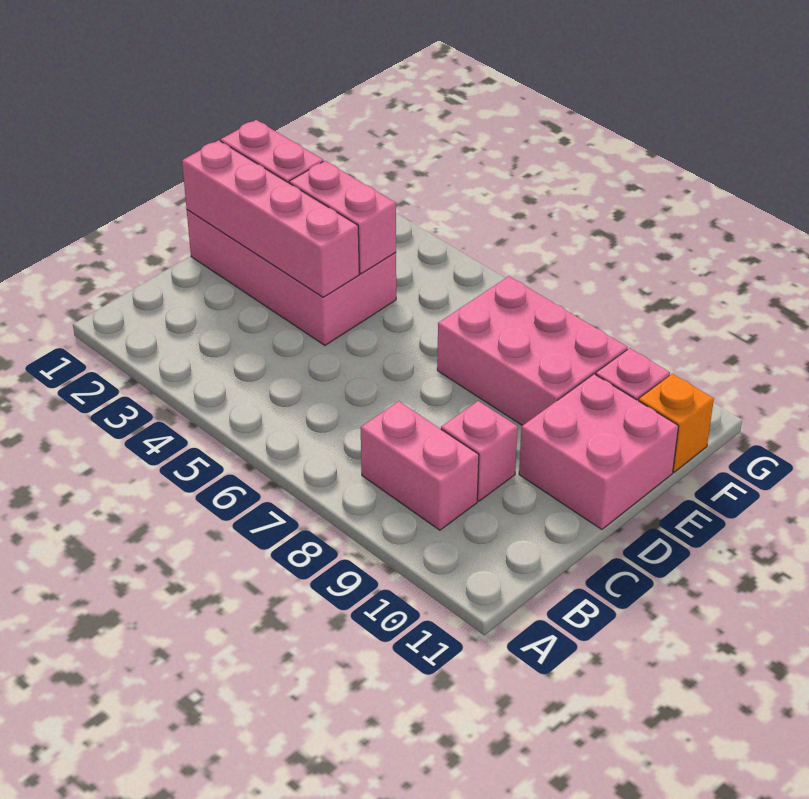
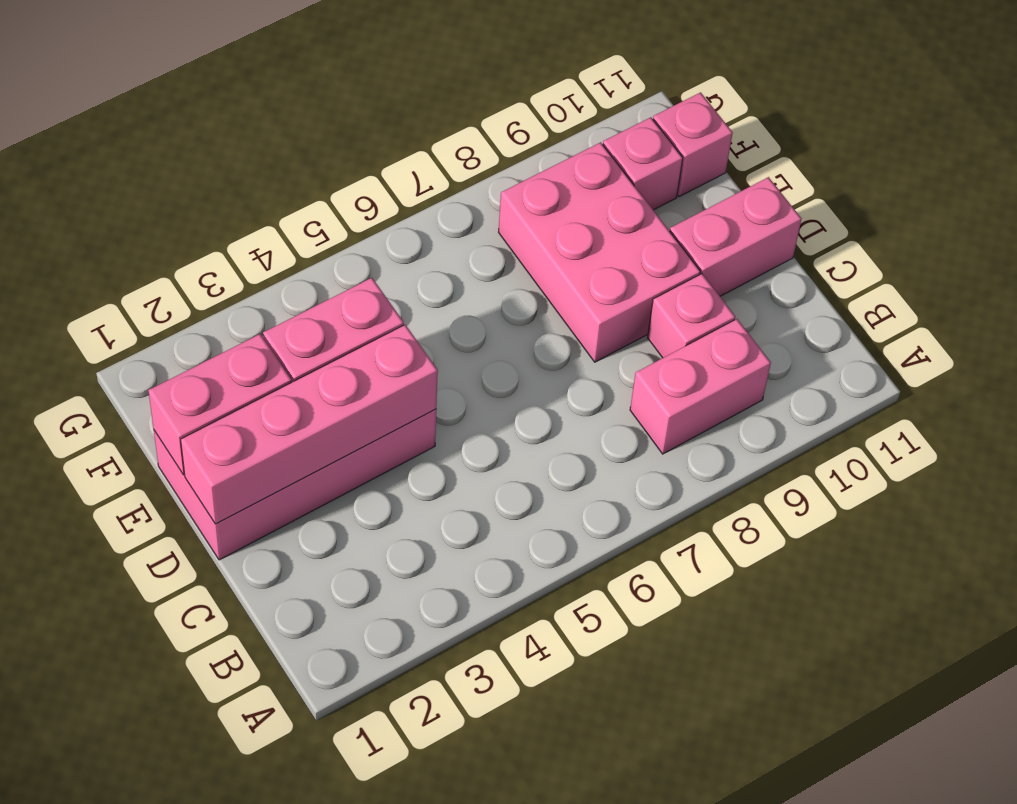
pink brick D10:E11 level 1 -> pink brick D10:D11 level 1
pink brick E7:F9 level 1 -> pink brick D8:F9 level 1
orange brick F11 level 1 -> pink brick F11 level 1

